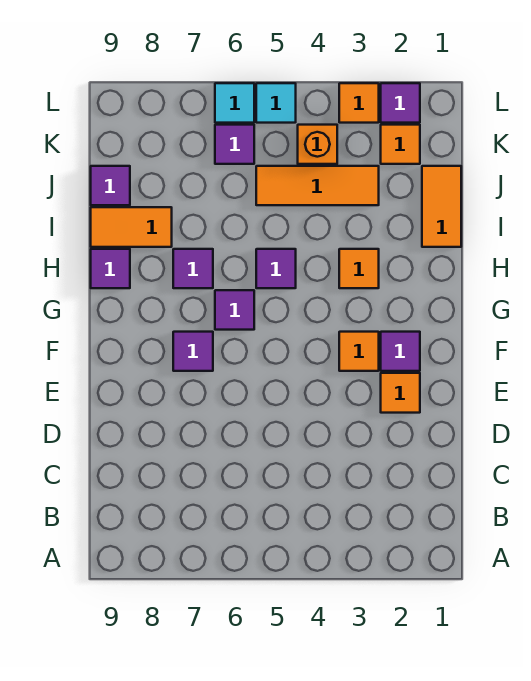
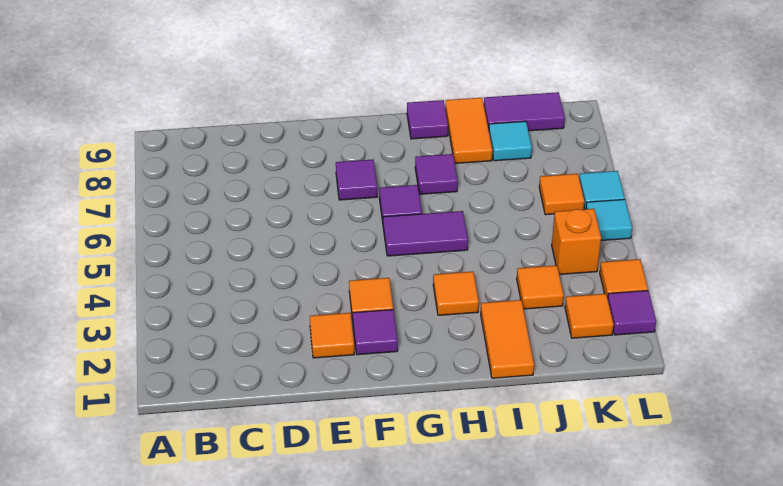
purple tile H5 level 1 -> purple tile G5:H5 level 1
orange tile I1:J1 level 1 -> orange tile I1:I2 level 1
orange tile J3:J5 level 1 -> orange tile J3 level 1
none -> cyan tile J8 level 1
purple tile J9 level 1 -> purple tile J9:K9 level 1
purple tile K6 level 1 -> orange tile K6 level 1

